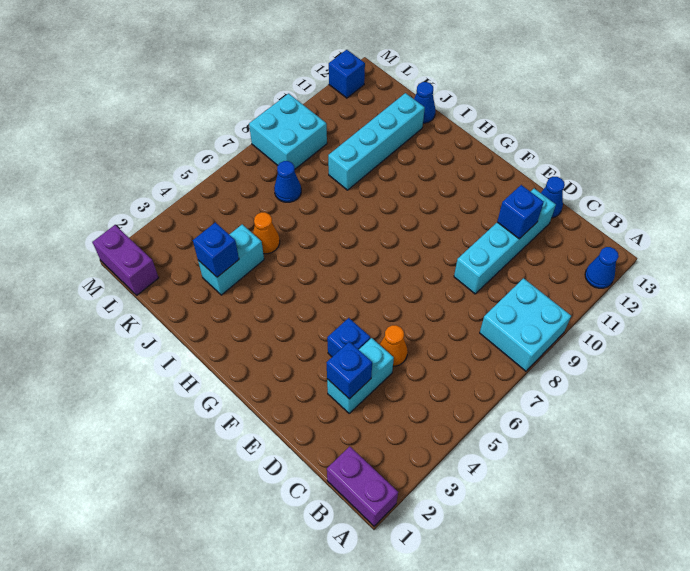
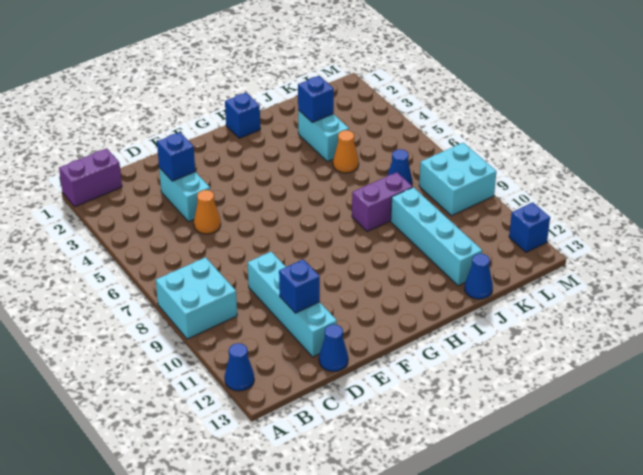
blue brick E4 level 1 -> blue brick H1 level 1
purple brick L1:M1 level 1 -> purple brick I8:J8 level 1

